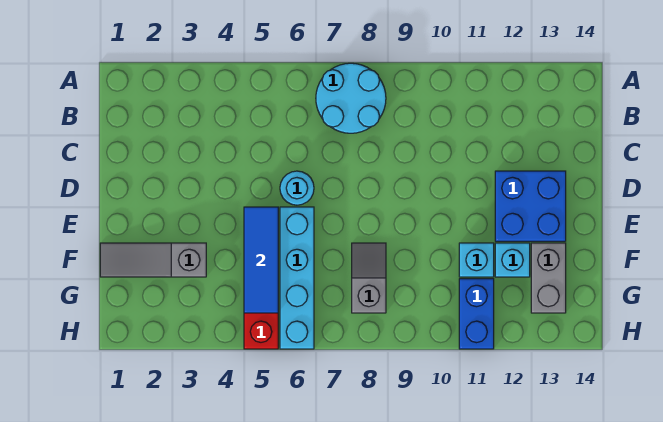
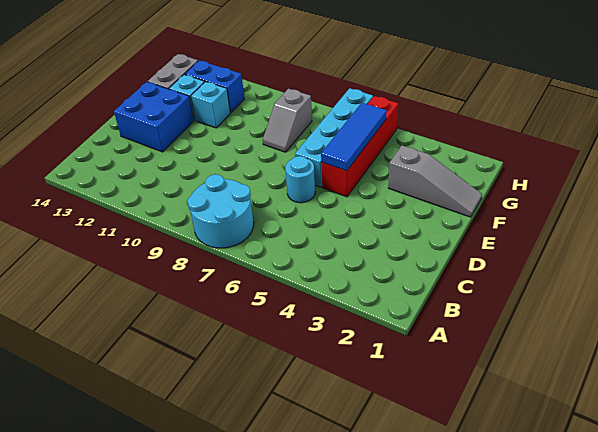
blue brick G11:H11 level 1 -> blue brick G11:G12 level 1

